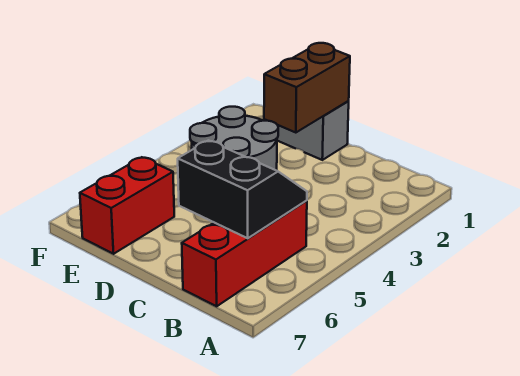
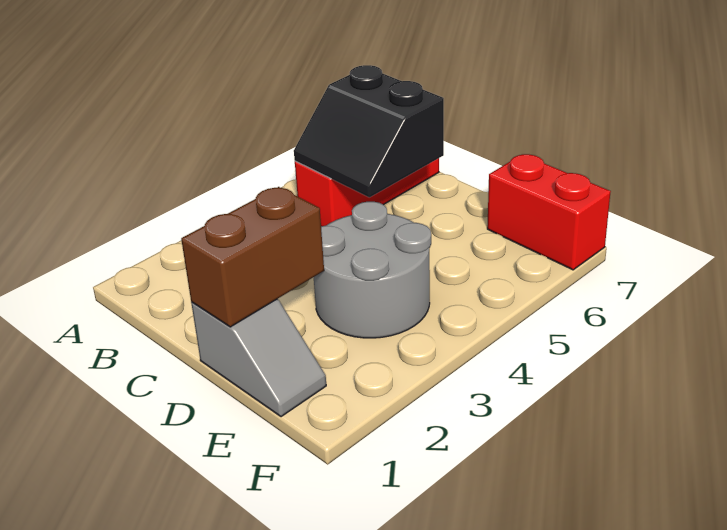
red brick E6:E7 level 1 -> red brick E7:F7 level 1

